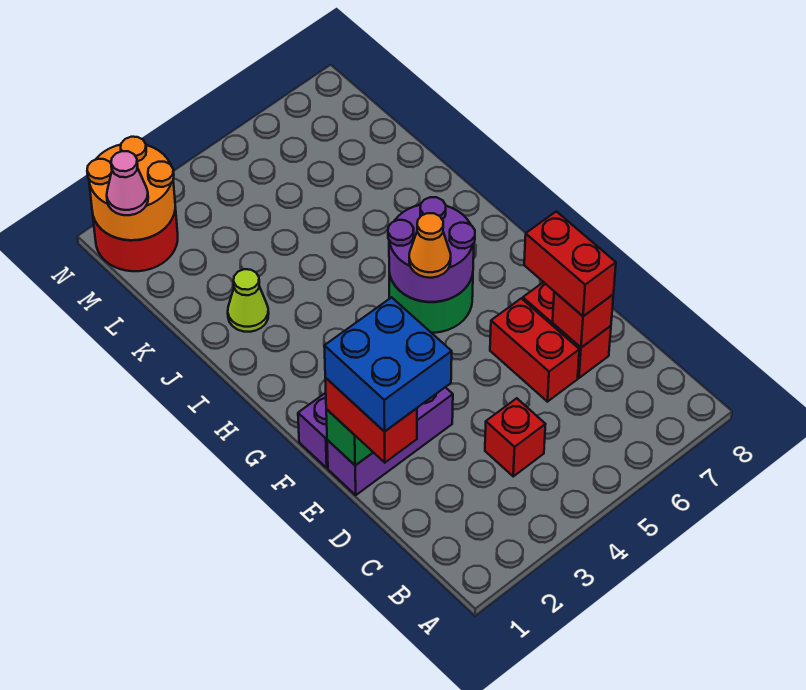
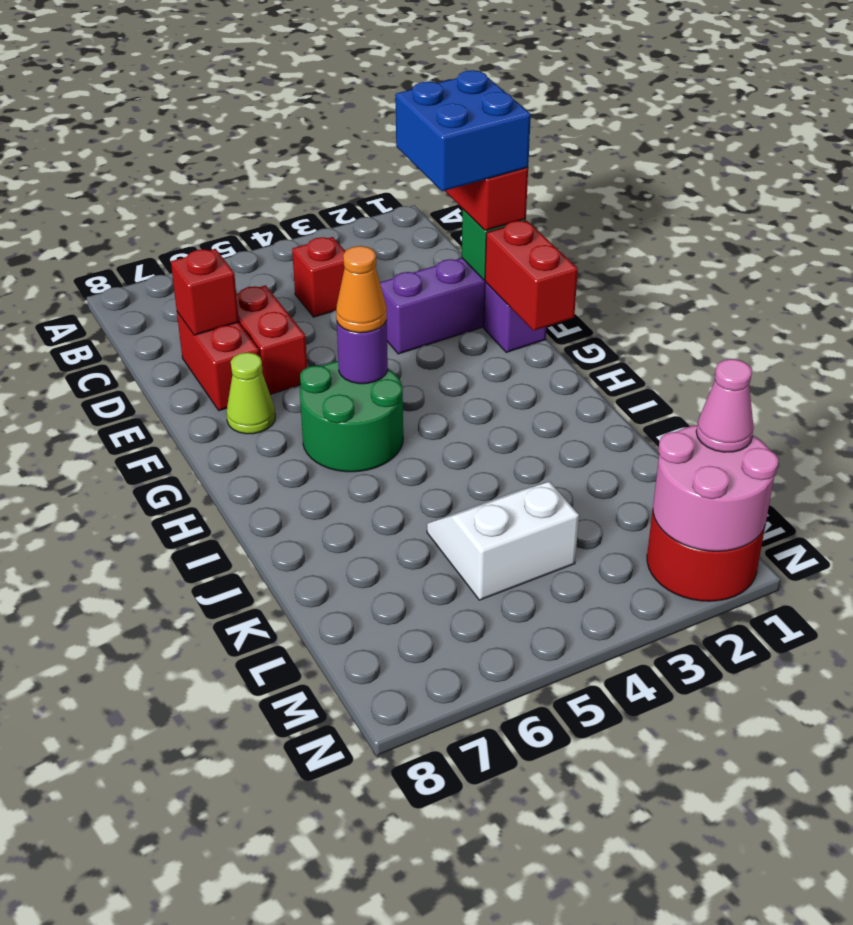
red brick D7:E7 level 3 -> red brick F1:G1 level 2
purple round brick G5:H6 level 2 -> purple round brick G5 level 2
lime cone J2 level 1 -> lime cone F7 level 1
none -> white slope K4:L5 level 1 top L
orange round brick M1:N2 level 2 -> pink round brick M1:N2 level 2

